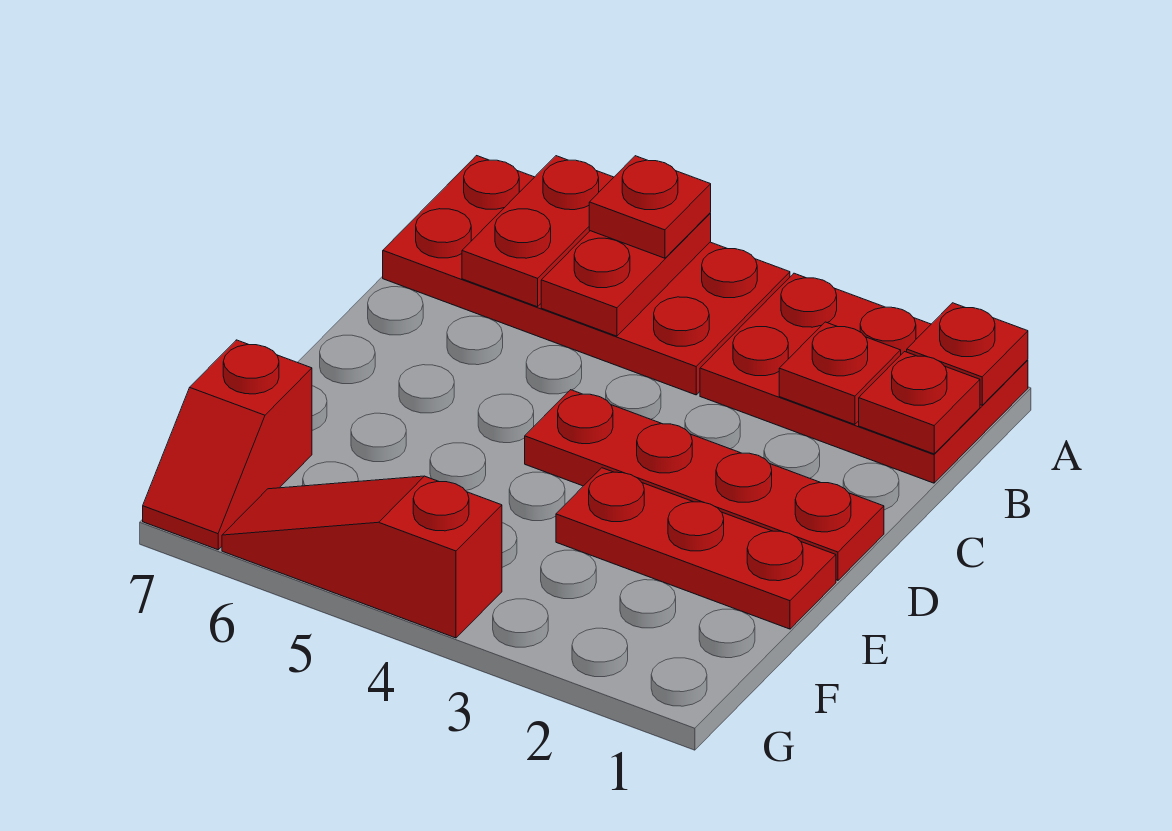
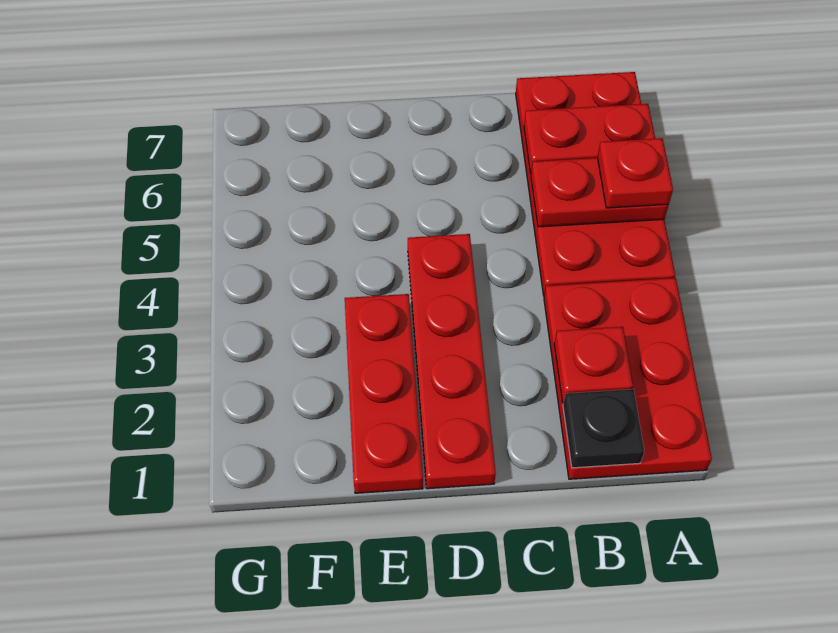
red plate A1 level 2 -> none
red plate B1 level 2 -> black plate B1 level 2
red slope F7:G7 level 1 top F -> none
red slope G4:G6 level 1 top 4 -> none

